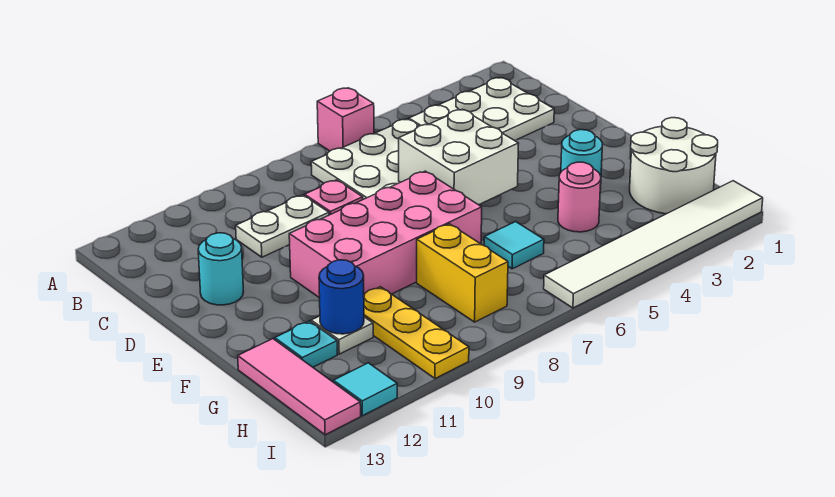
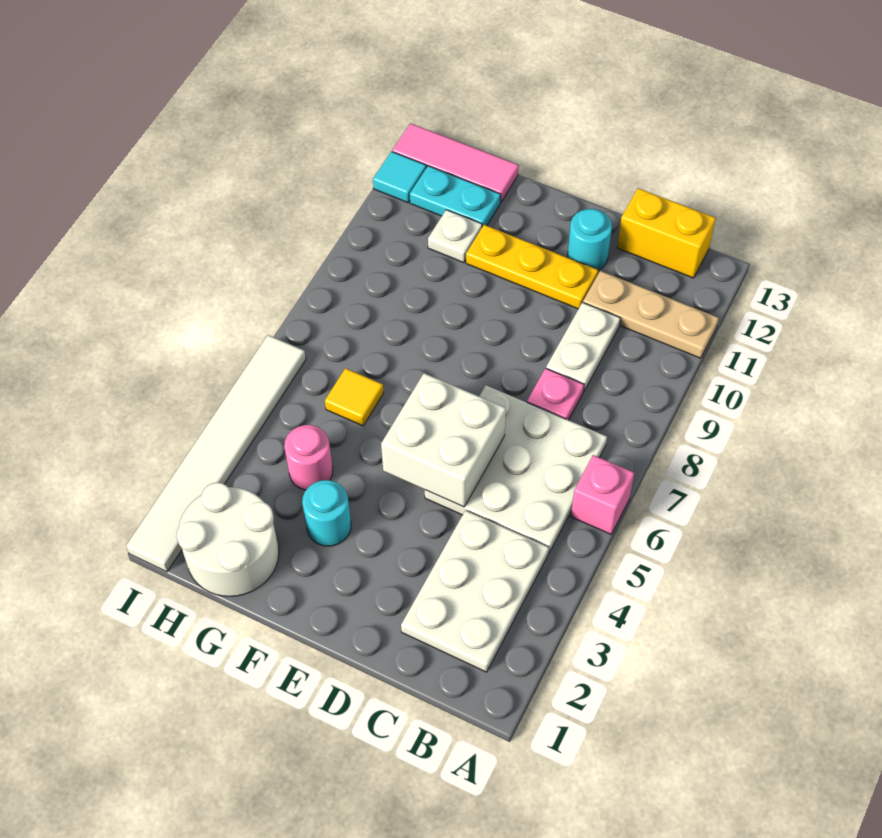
none -> tan plate A11:C11 level 1
pink brick E7:F10 level 1 -> none
cyan tile G6 level 1 -> yellow tile G6 level 1
yellow brick G8:H8 level 1 -> yellow brick B13:C13 level 1
yellow plate G10:I10 level 1 -> yellow plate D11:F11 level 1
blue round brick G11 level 2 -> none
cyan plate G12 level 1 -> cyan plate G12:H12 level 1

